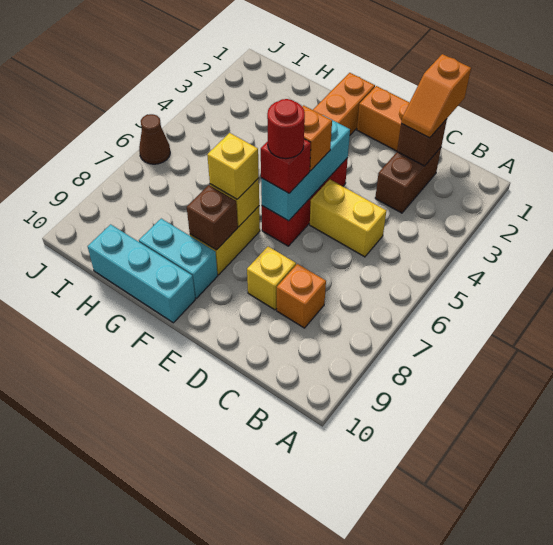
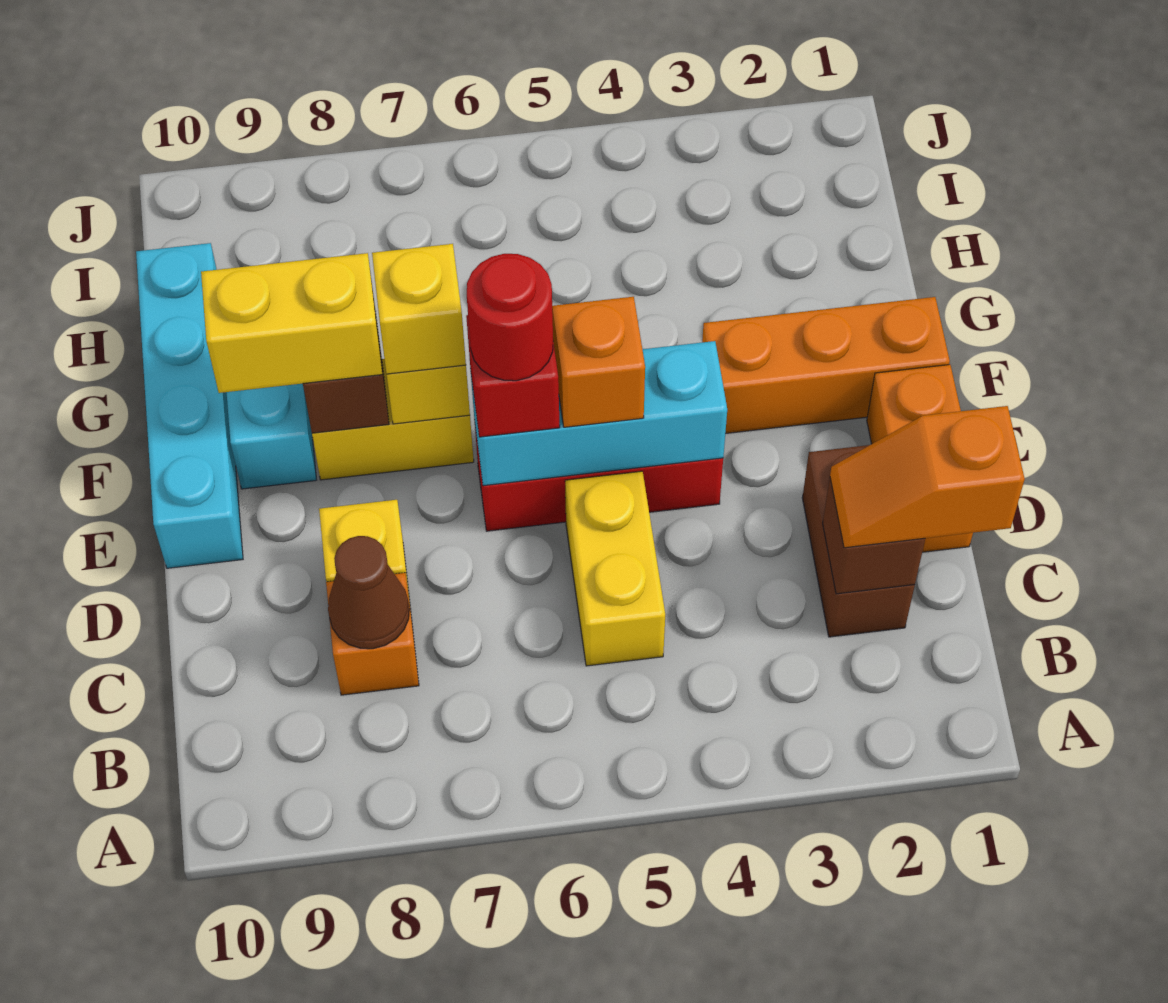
brown brick C2:C3 level 1 -> brown brick C2:D2 level 1
none -> yellow brick F8:F9 level 3
cyan brick F10:H10 level 1 -> cyan brick E10:H10 level 1
brown cone J6 level 1 -> brown cone C8 level 2

